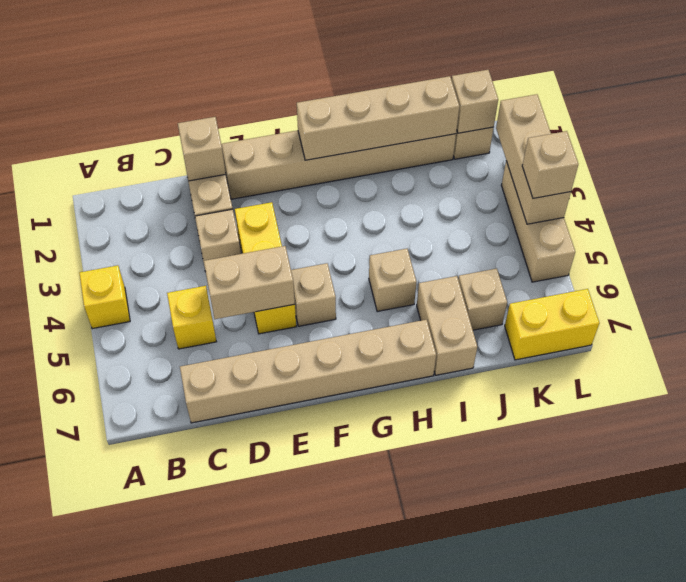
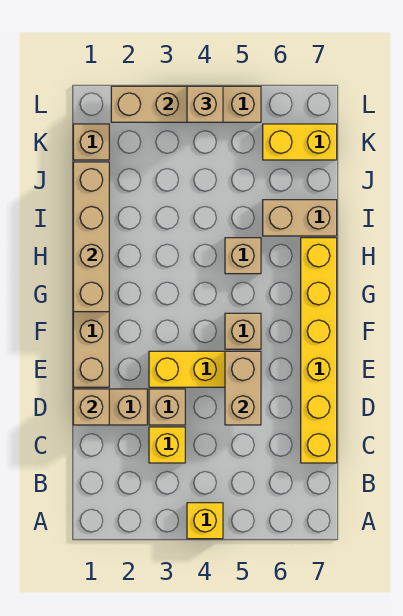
yellow brick C5 level 1 -> yellow brick C3 level 1
tan brick C7:H7 level 1 -> yellow brick C7:H7 level 1
tan brick J6 level 1 -> none
tan brick K1 level 2 -> none
yellow brick K7:L7 level 1 -> yellow brick K6:K7 level 1

